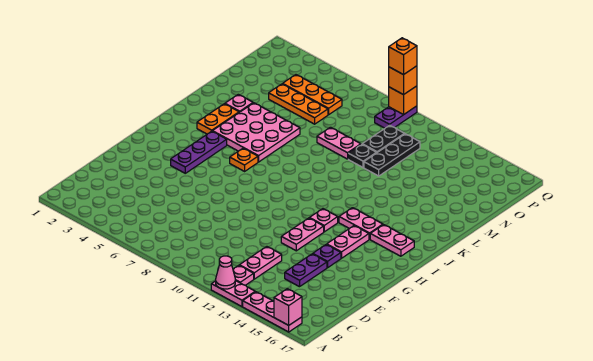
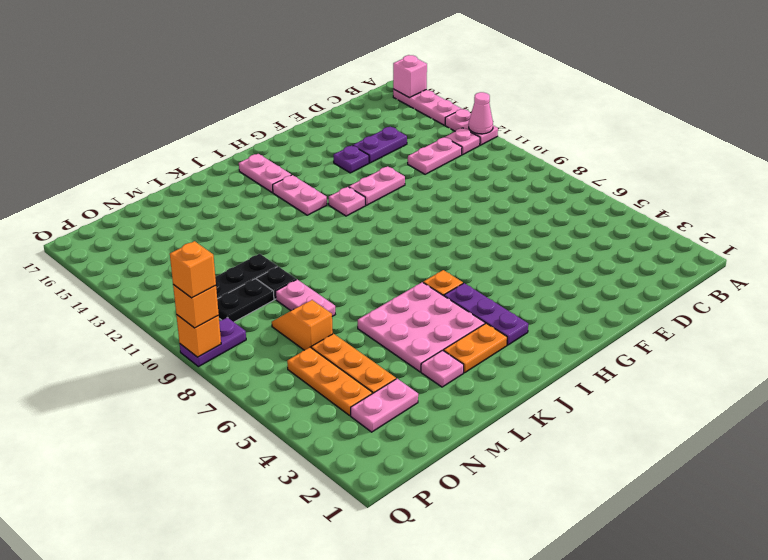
purple plate G4:I4 level 1 -> purple plate I3:I5 level 1
pink plate G14:H14 level 1 -> pink plate N3:O3 level 1
none -> orange slope N7:N8 level 1 top 7

